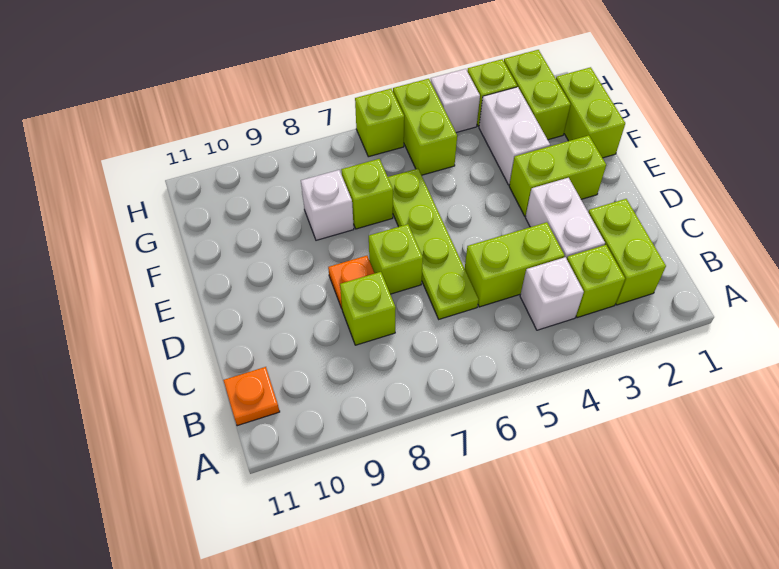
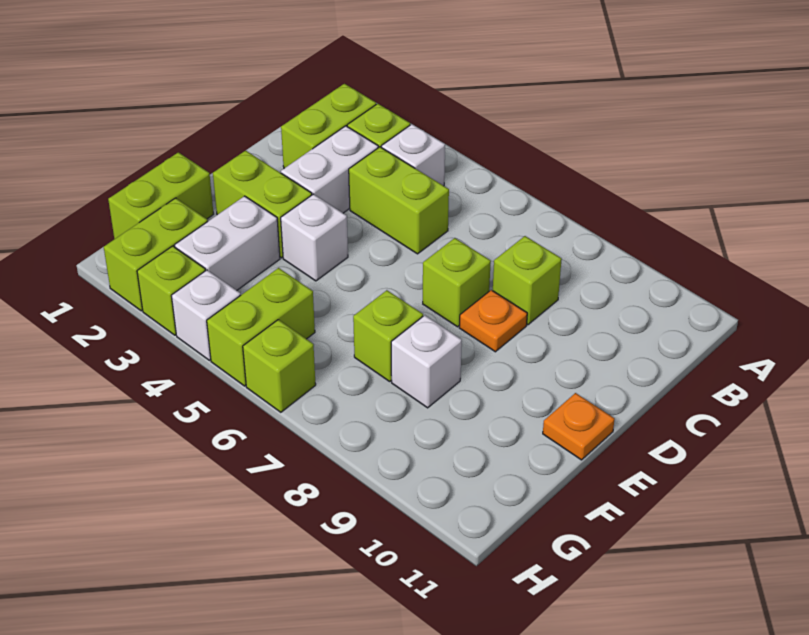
orange plate B11 level 1 -> orange plate E11 level 1
lime plate C6:F6 level 1 -> none
none -> white brick E4 level 1

